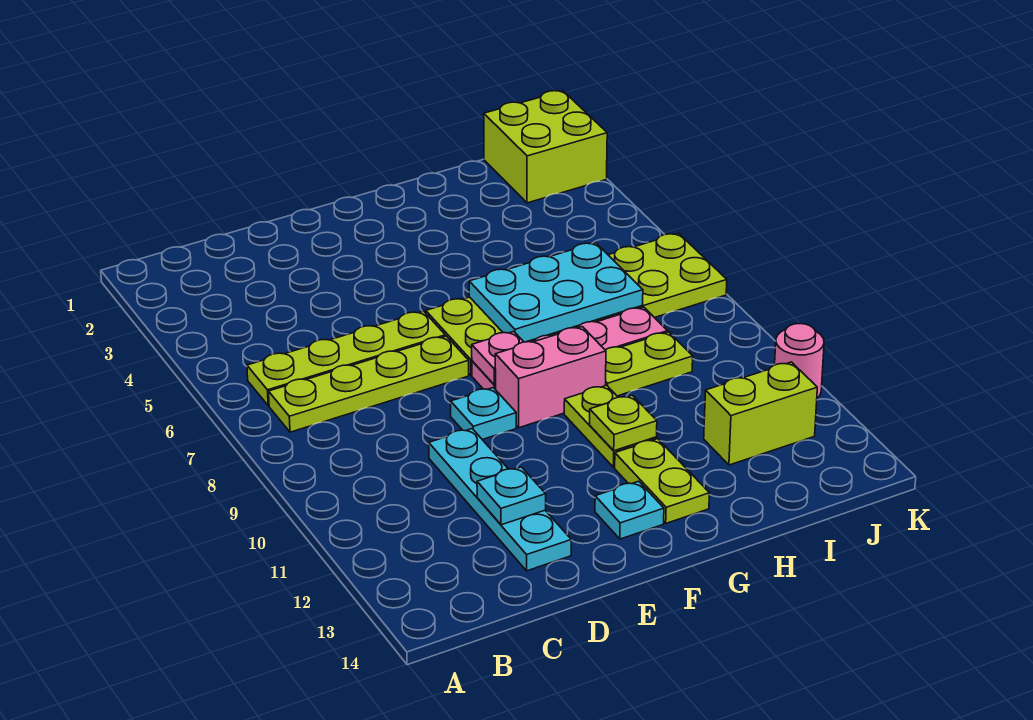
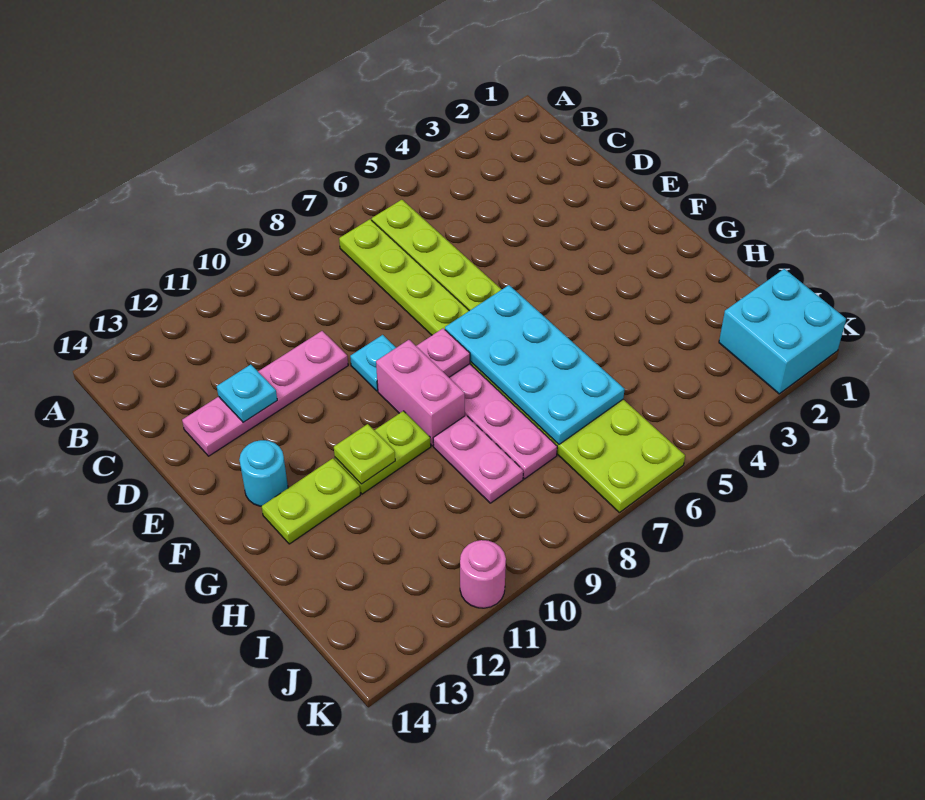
cyan plate D10:D13 level 1 -> pink plate D10:D13 level 1
cyan plate F13 level 1 -> cyan round brick F13 level 1
cyan plate G6:I7 level 2 -> cyan plate F6:I7 level 2
lime plate H9:I9 level 1 -> pink plate H9:I9 level 1
lime brick I12:J12 level 1 -> none
lime brick J1:K2 level 1 -> cyan brick J1:K2 level 1

